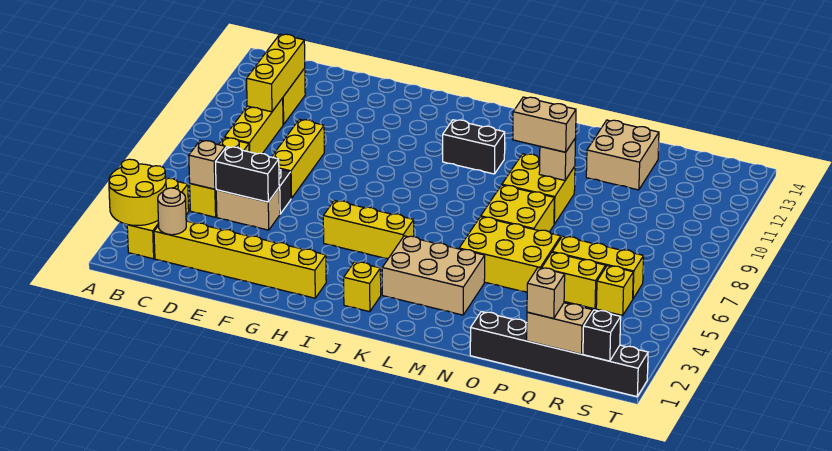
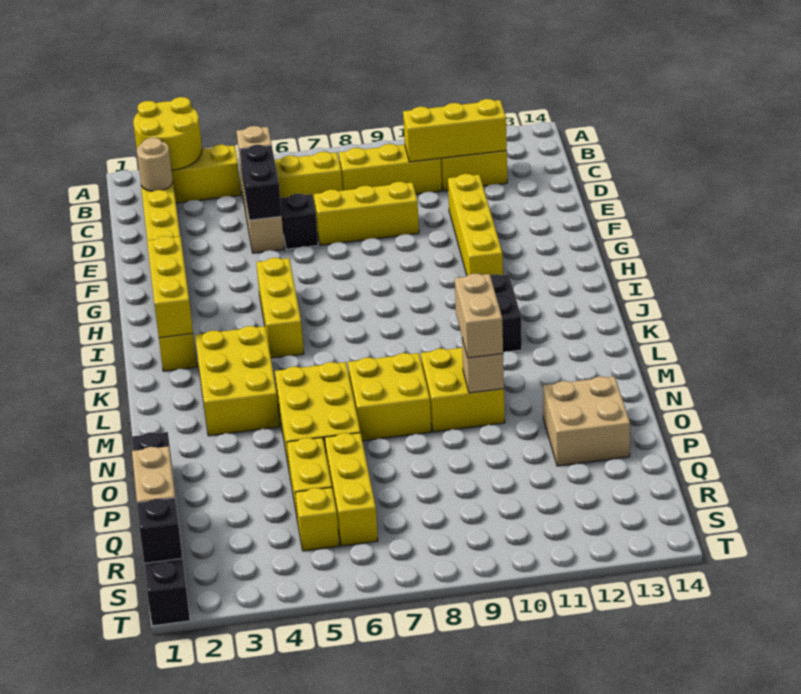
none -> yellow brick E11:H11 level 1
none -> yellow brick H2:J2 level 2
tan brick K3:M4 level 1 -> yellow brick K3:M4 level 1
tan brick Q1 level 3 -> none

